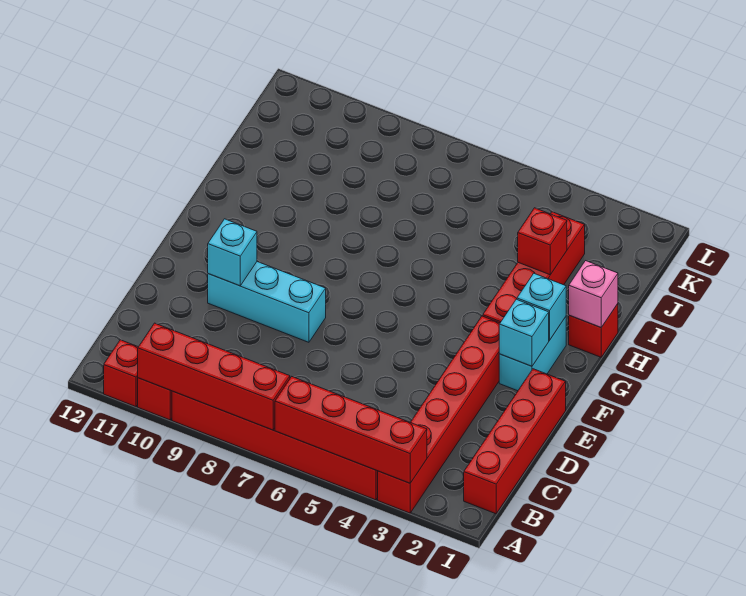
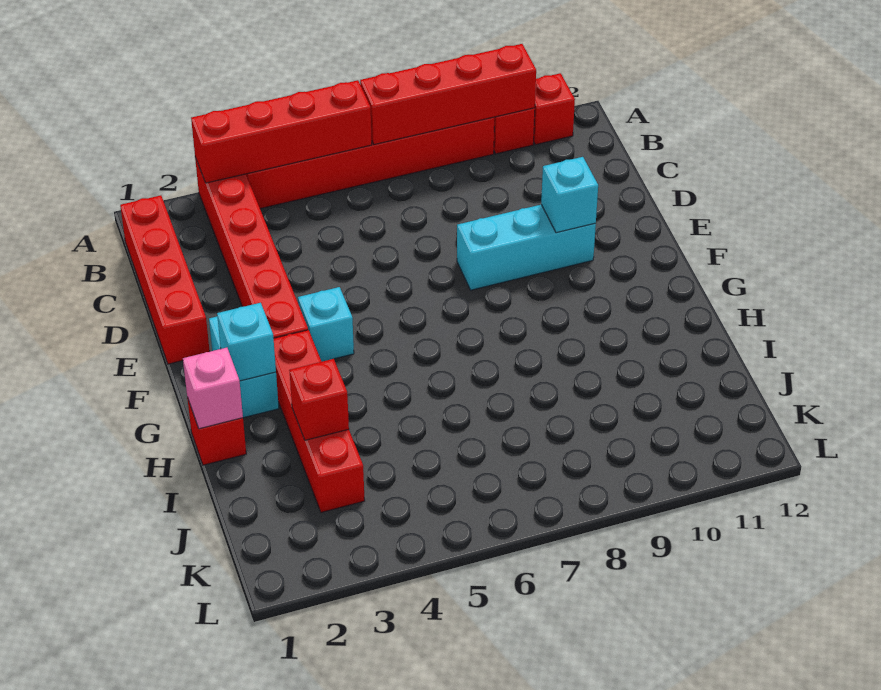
cyan brick F2 level 2 -> cyan brick F4 level 1

